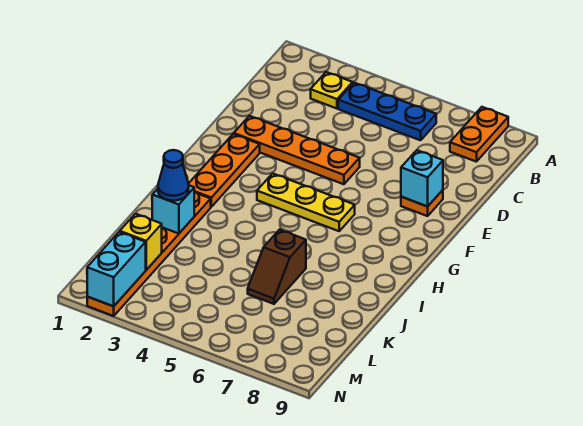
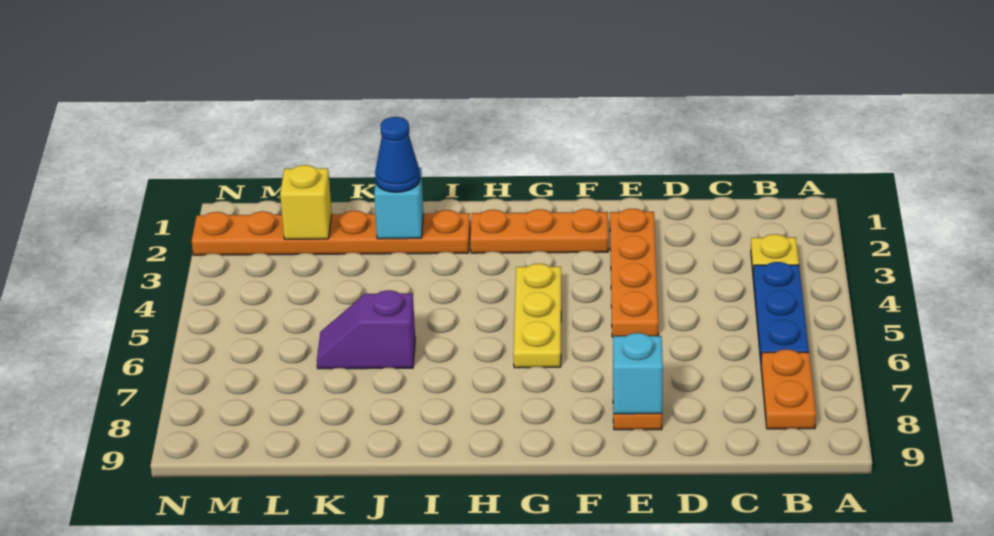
orange plate A8:B8 level 1 -> orange plate B7:B8 level 1
brown slope J6:K6 level 1 top J -> purple slope J6:K6 level 1 top J
cyan brick M2:N2 level 2 -> none

